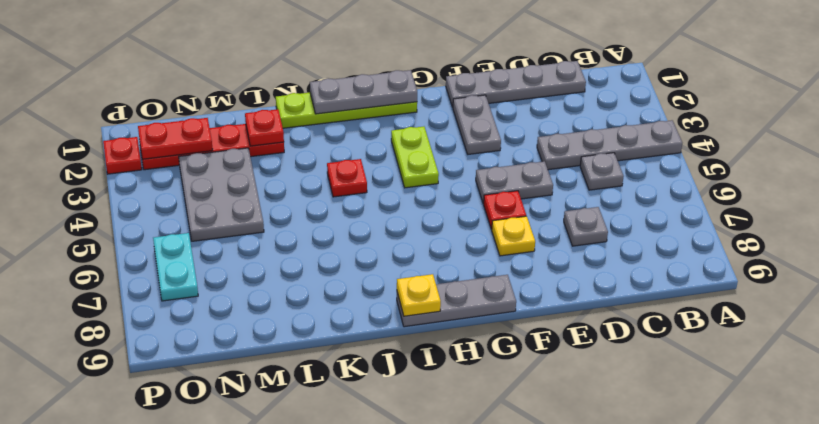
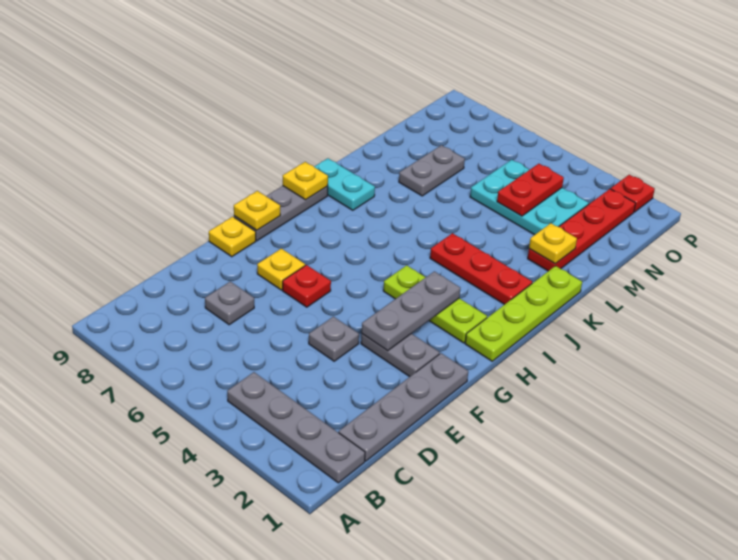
grey plate A4:D4 level 1 -> grey plate B1:B4 level 1
grey plate C5 level 1 -> grey plate E4 level 1
grey plate E5:F5 level 1 -> grey plate L7:M7 level 1
none -> yellow plate F9 level 1
none -> yellow plate G9 level 2
grey plate H1:J1 level 2 -> grey plate F3:H3 level 2
lime plate H3:H4 level 1 -> lime plate H2:H4 level 1
red plate J4 level 1 -> red plate J2:J4 level 1
red plate L2 level 2 -> yellow plate L2 level 2
grey plate M3:N5 level 1 -> cyan plate M3:N5 level 1
red plate N2:O2 level 2 -> red plate M4:N4 level 2
cyan plate O6:O7 level 1 -> cyan plate J8:J9 level 1

